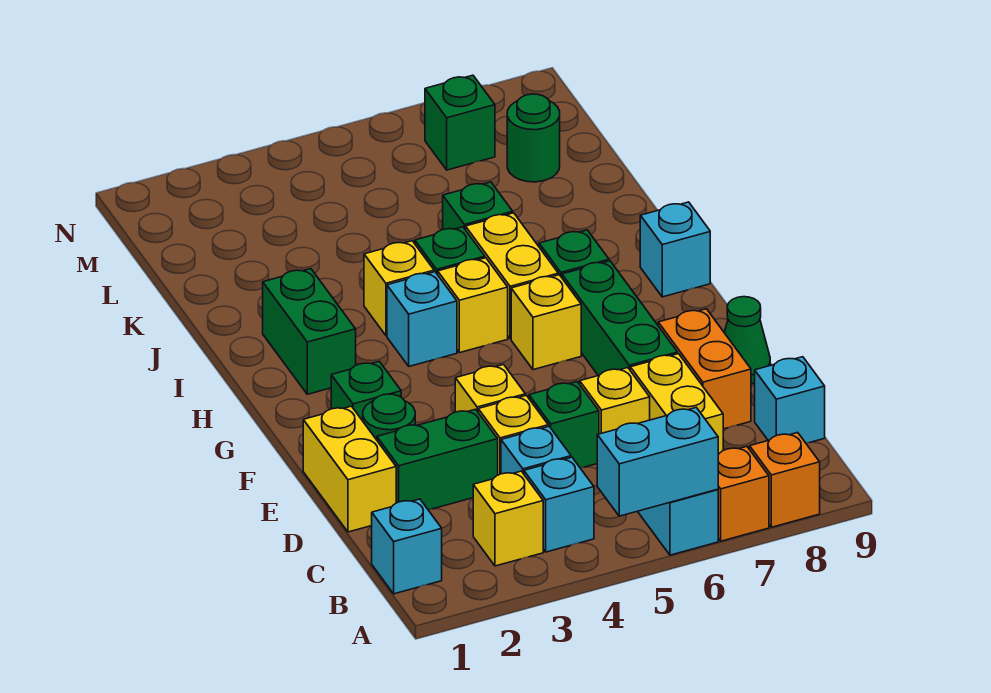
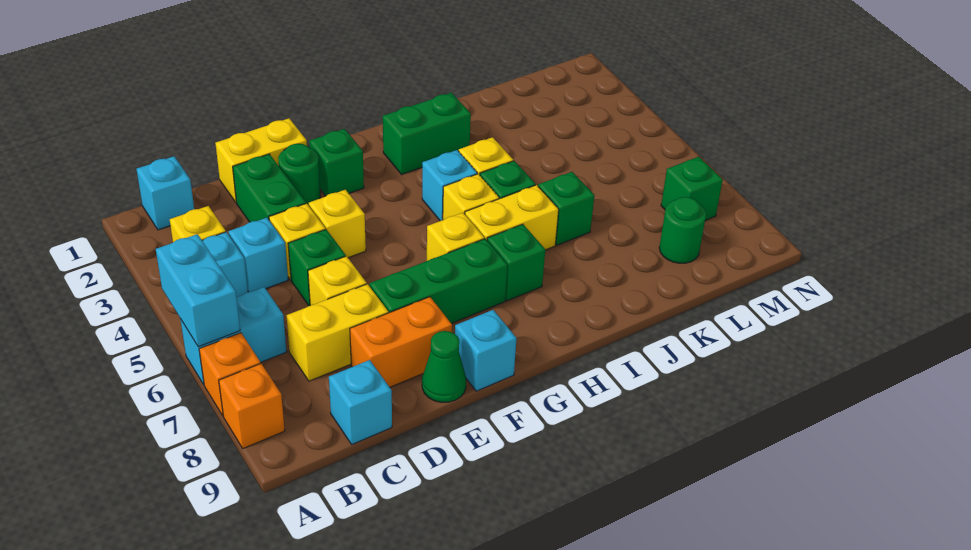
cyan brick H9 level 1 -> cyan brick F9 level 1

